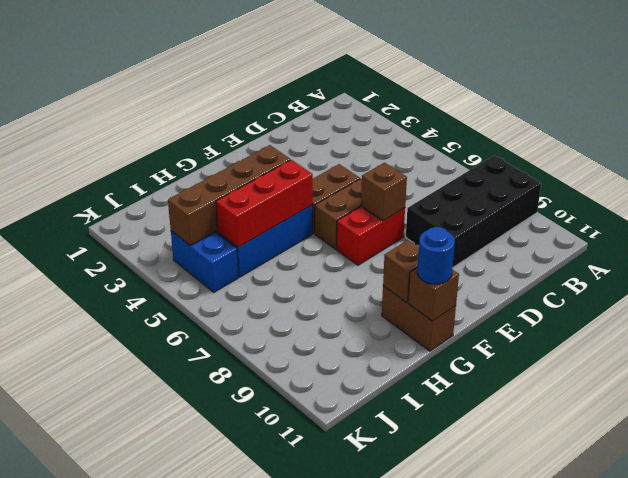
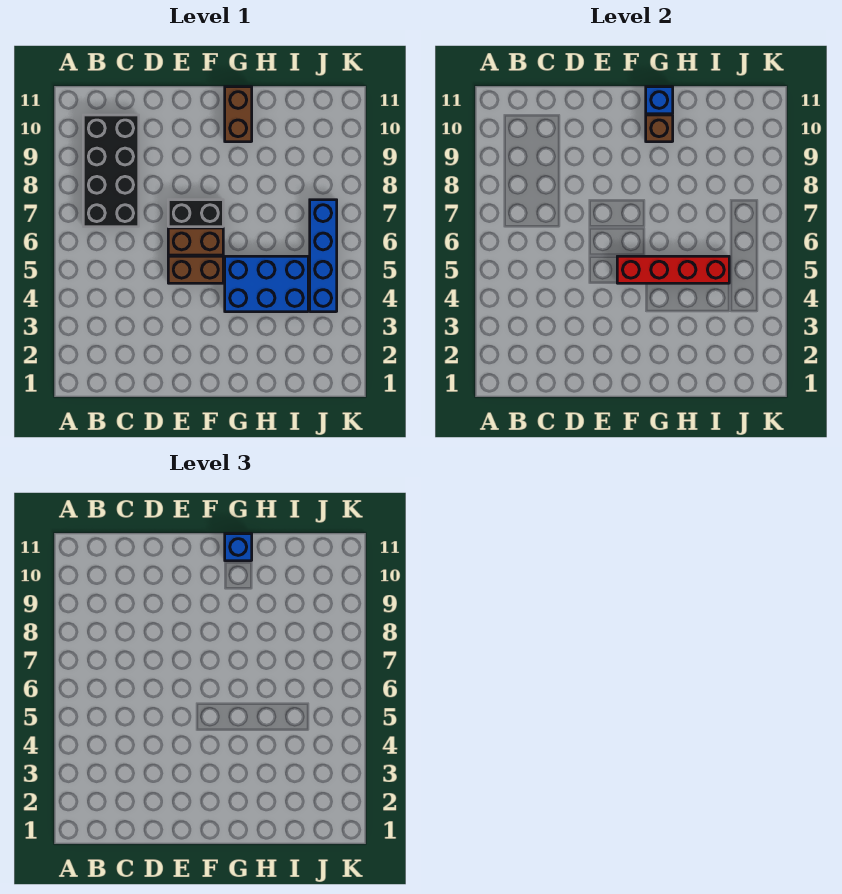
black brick A8:D9 level 1 -> black brick B7:C10 level 1
red brick E7:F7 level 1 -> black brick E7:F7 level 1
brown brick E7 level 2 -> none
brown brick G4:J4 level 2 -> none
red brick G5:I5 level 2 -> red brick F5:I5 level 2
brown brick G11 level 2 -> blue brick G11 level 2
blue round brick G11 level 3 -> blue brick G11 level 3
blue brick J4:J5 level 1 -> blue brick J4:J7 level 1

